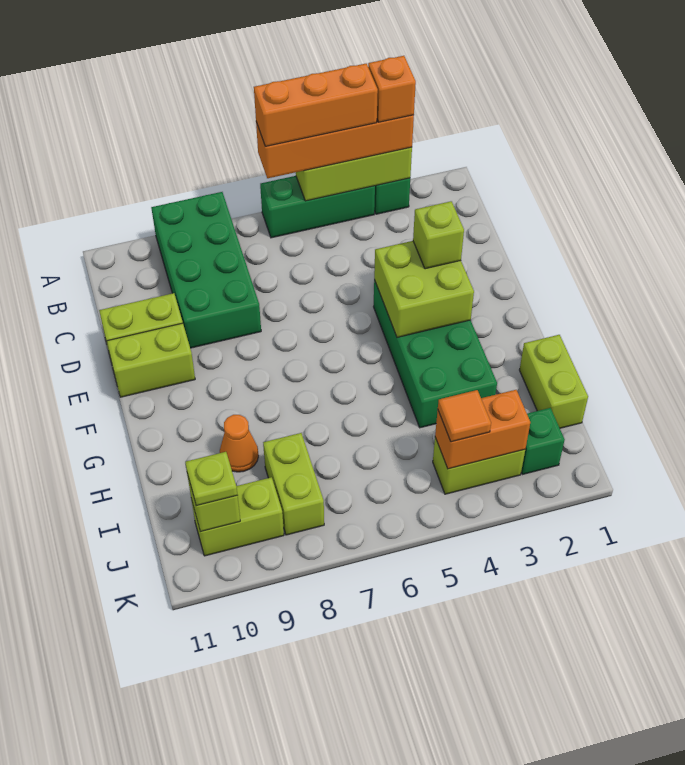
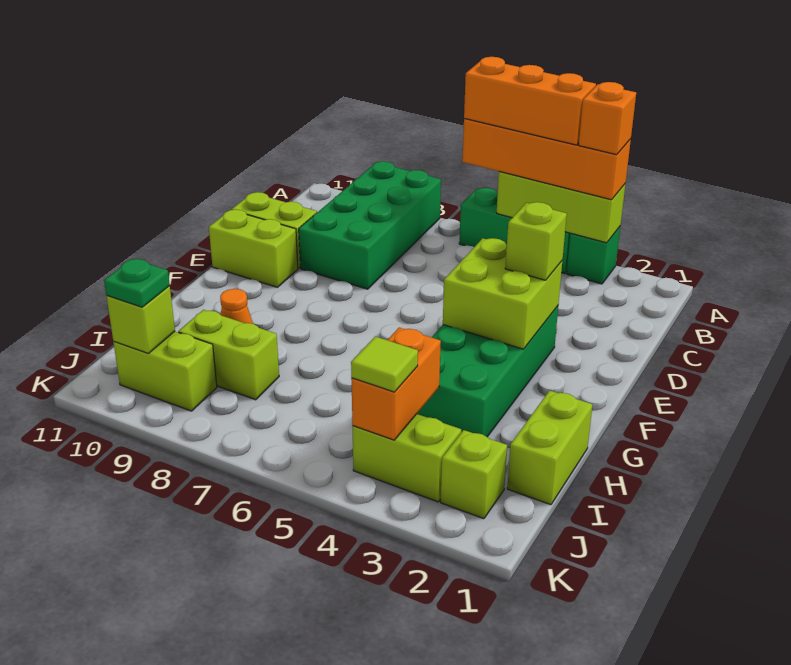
lime brick I8:J8 level 1 -> lime brick I8:I9 level 1
green brick J2 level 1 -> lime brick J2 level 1
orange brick J3:J4 level 2 -> orange brick I4:J4 level 2
orange tile J4 level 3 -> lime tile J4 level 3
lime plate J10 level 3 -> green plate J10 level 3

